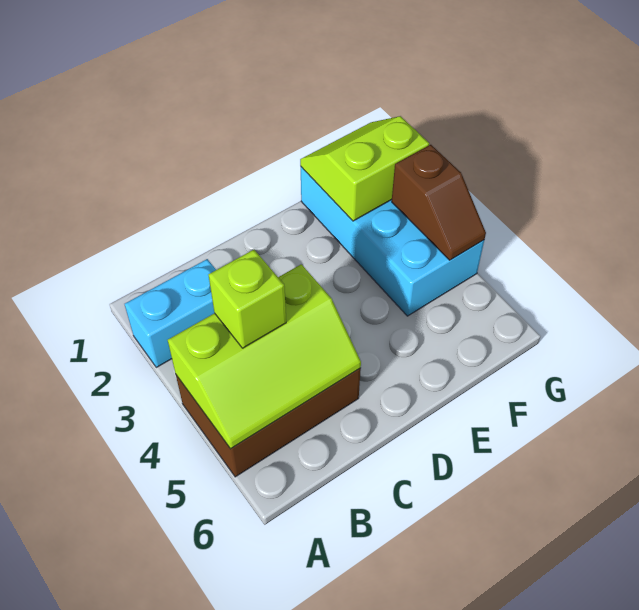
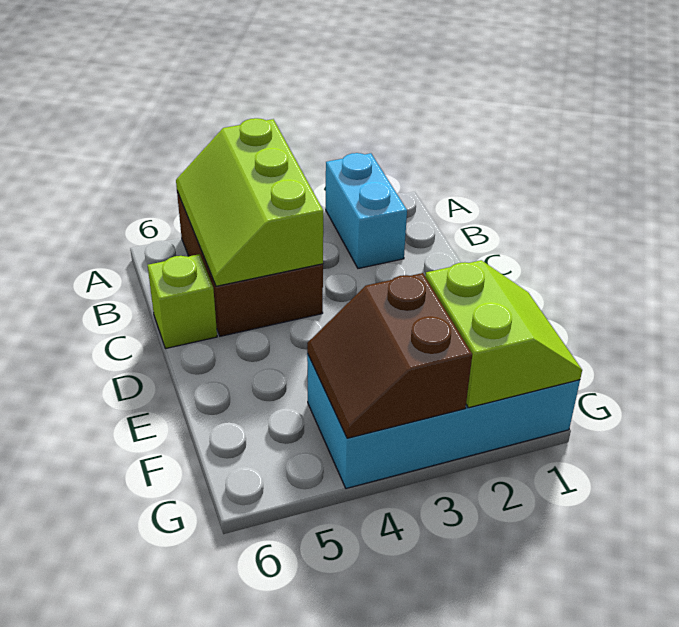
lime brick B4 level 3 -> lime brick C6 level 1
brown slope G3:G4 level 2 top 3 -> brown slope F3:G4 level 2 top 3

